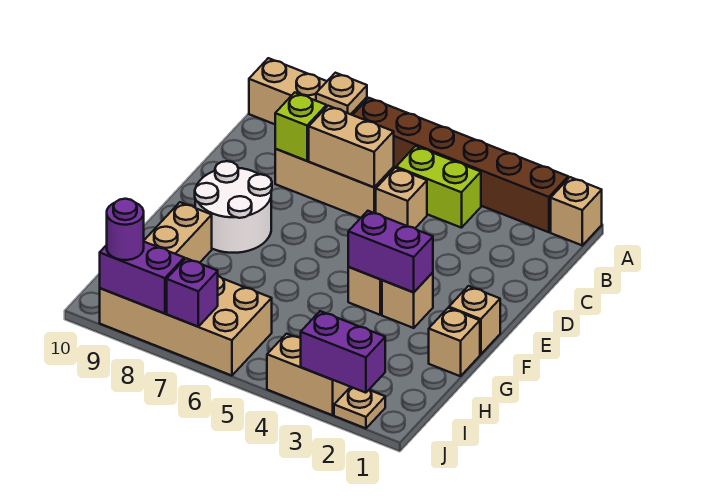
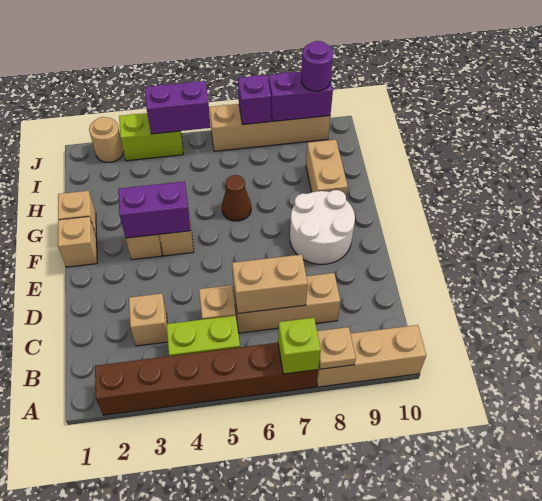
tan brick A1 level 1 -> tan brick C3 level 1
lime brick C8 level 2 -> lime brick A7 level 2
none -> brown cone G6 level 1
tan brick I6:J9 level 1 -> tan brick J6:J9 level 1
tan plate J2 level 1 -> tan round brick J2 level 1
purple brick J2:J3 level 2 -> purple brick J4:J5 level 2
tan brick J3:J4 level 1 -> lime brick J3:J4 level 1

